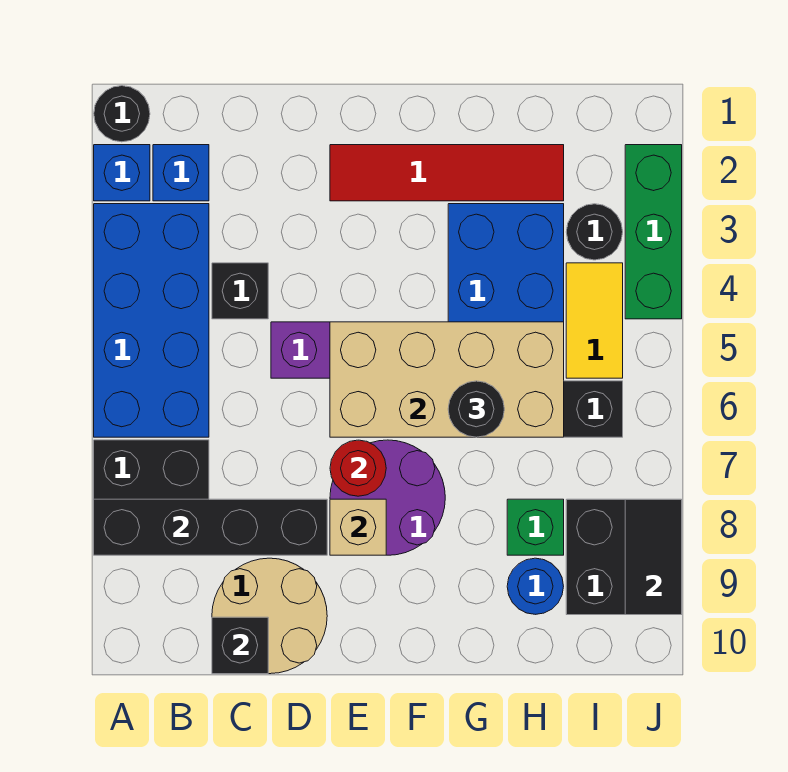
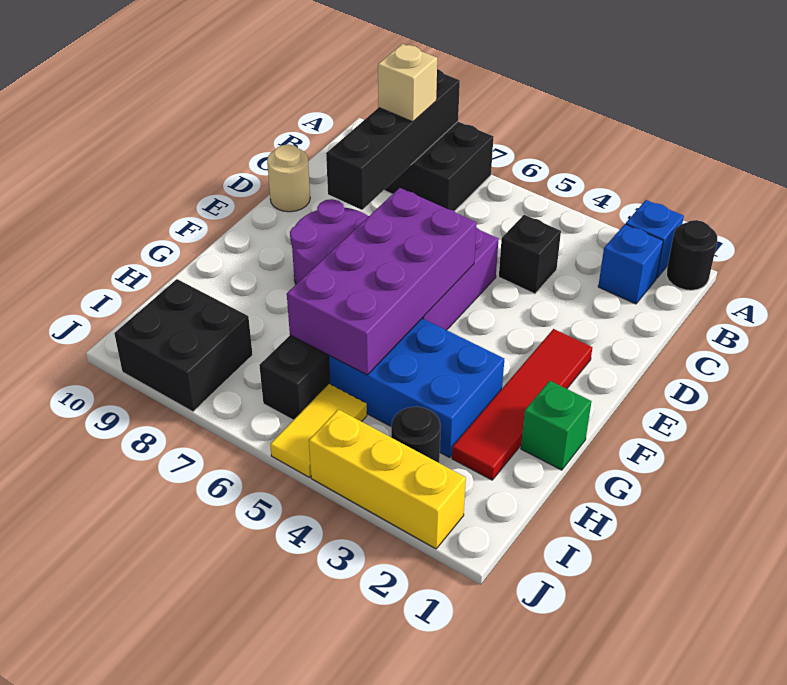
blue brick A3:B6 level 1 -> none
tan round brick C9:D10 level 1 -> tan round brick D10 level 1
black brick C10 level 2 -> none
tan brick E5:H6 level 2 -> purple brick E5:H6 level 2
red round brick E7 level 2 -> none
tan brick E8 level 2 -> tan brick B8 level 3
black round brick G6 level 3 -> none
green brick H8 level 1 -> green brick G1 level 1
blue round brick H9 level 1 -> none
yellow tile I4:I5 level 1 -> yellow tile I5:J5 level 1
green brick J2:J4 level 1 -> yellow brick J2:J4 level 1
black tile J8:J9 level 2 -> none

